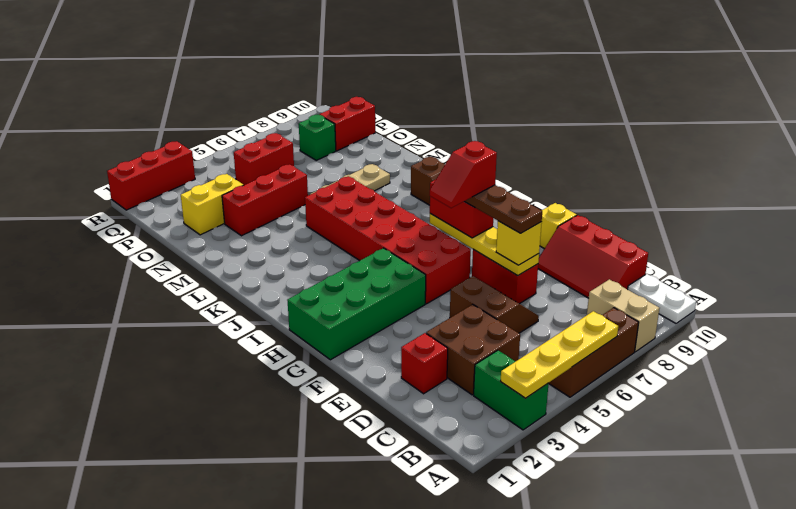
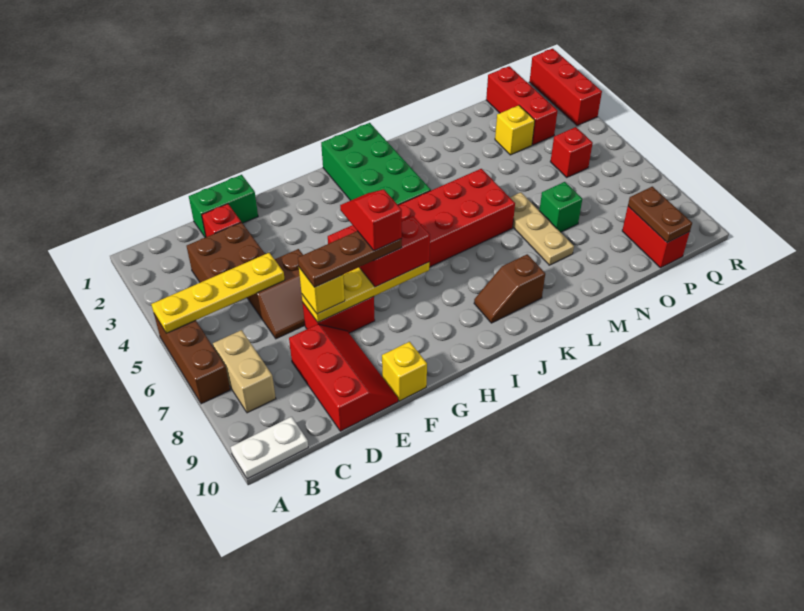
green brick A3:B3 level 1 -> green brick D1:E1 level 1
yellow plate A3:A6 level 2 -> yellow plate A5:D5 level 2
tan brick A8:B8 level 1 -> tan brick B7:B8 level 1
red slope C9:E10 level 1 top 10 -> red slope D8:E10 level 1 top D
green brick G1:H4 level 1 -> green brick I1:J4 level 1
red brick N3:N5 level 1 -> red brick P1:P3 level 1
yellow brick O2:O3 level 1 -> yellow brick O3 level 1
red brick P5:P6 level 1 -> red brick P5 level 1
green brick P8 level 1 -> green brick N7 level 1
none -> brown plate P9:P10 level 2

